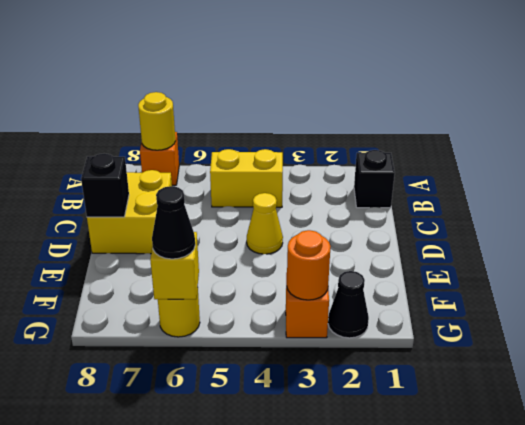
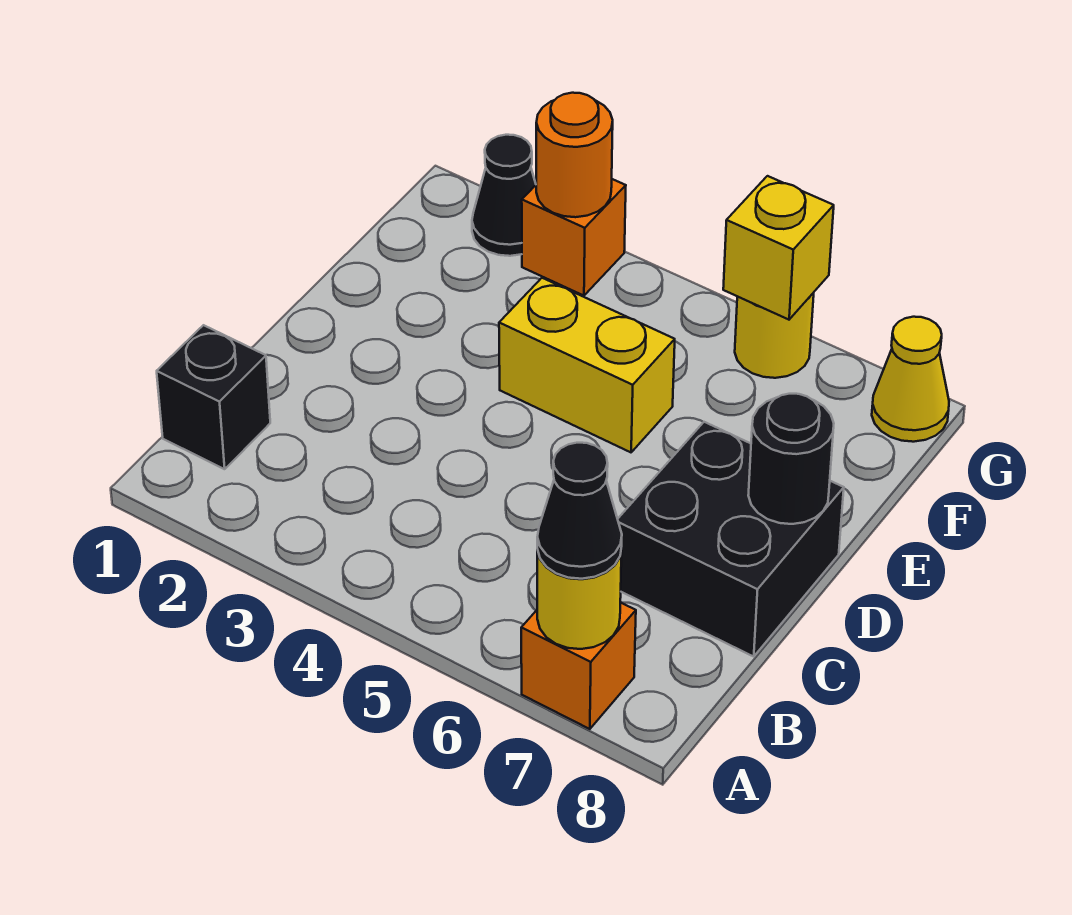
yellow brick B4:B5 level 1 -> yellow brick E4:E5 level 1
yellow brick C7:D8 level 1 -> black brick C7:D8 level 1
yellow cone D4 level 1 -> yellow cone G8 level 1
black brick D8 level 2 -> black round brick D8 level 2
black cone G6 level 3 -> black cone A7 level 3

